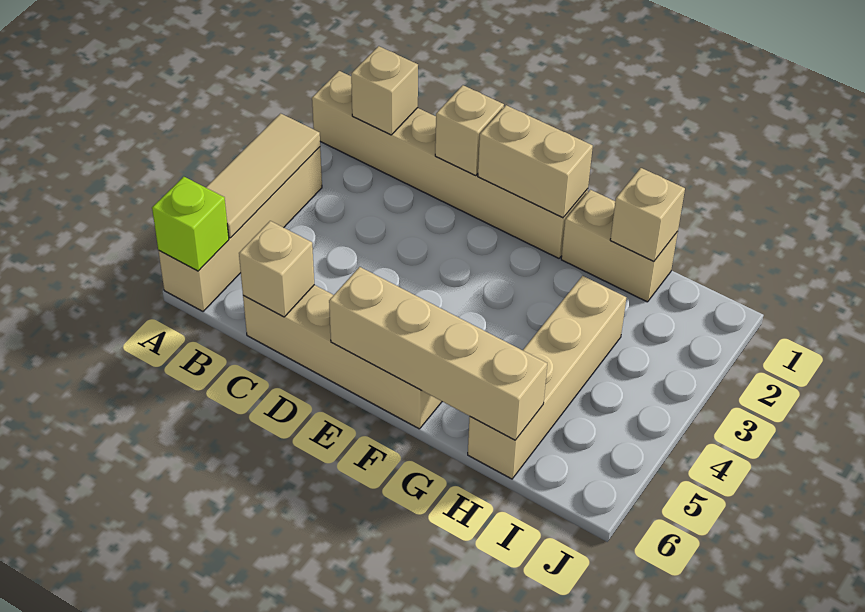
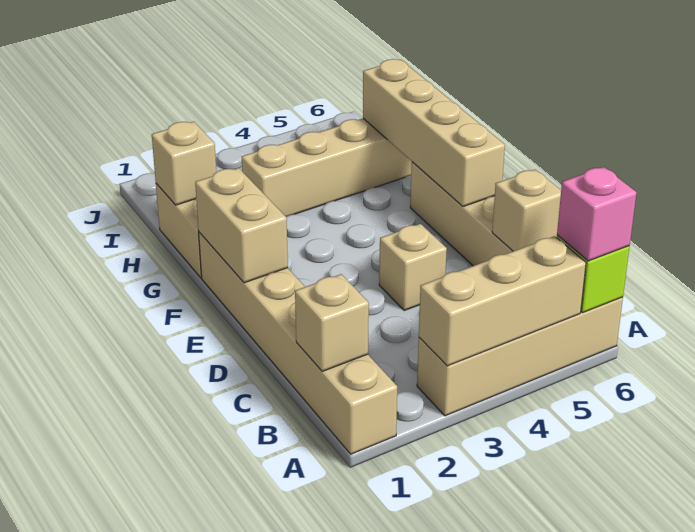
tan tile A3:A5 level 2 -> tan brick A3:A5 level 2
none -> pink brick A6 level 3
tan brick D1 level 2 -> tan brick D4 level 1

